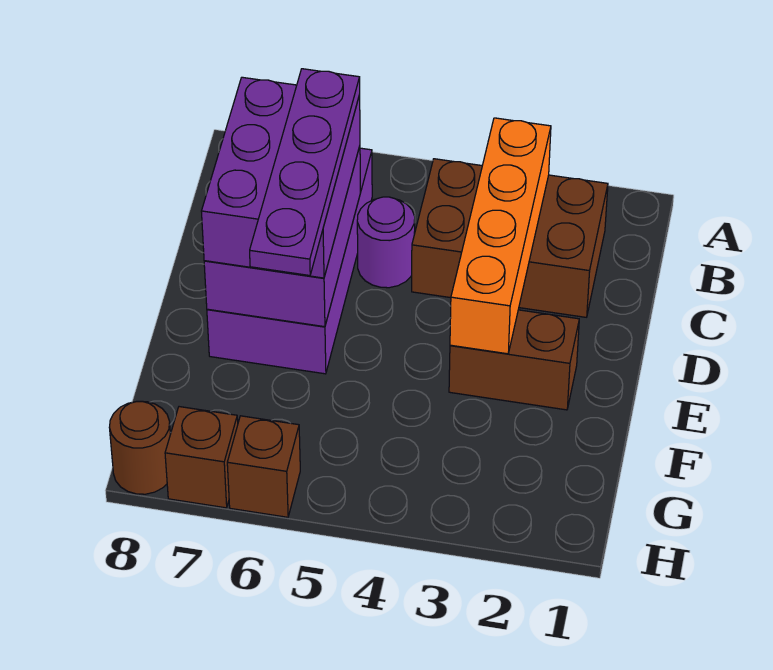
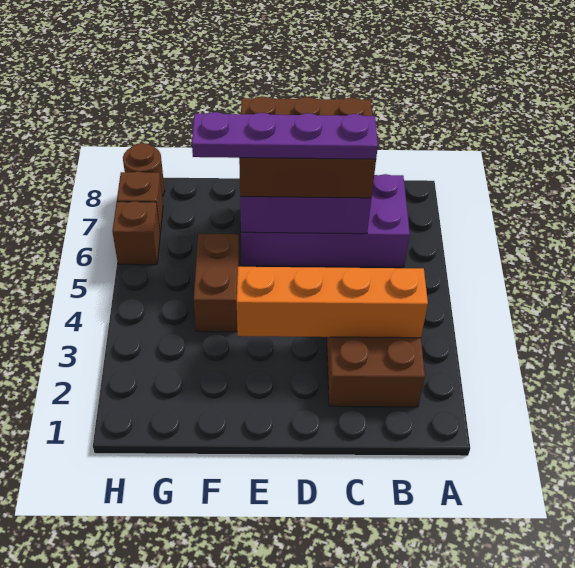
purple round brick C5 level 1 -> none
purple brick C6:E7 level 3 -> brown brick C6:E7 level 3
brown brick E2:E3 level 1 -> brown brick F4:F5 level 1

